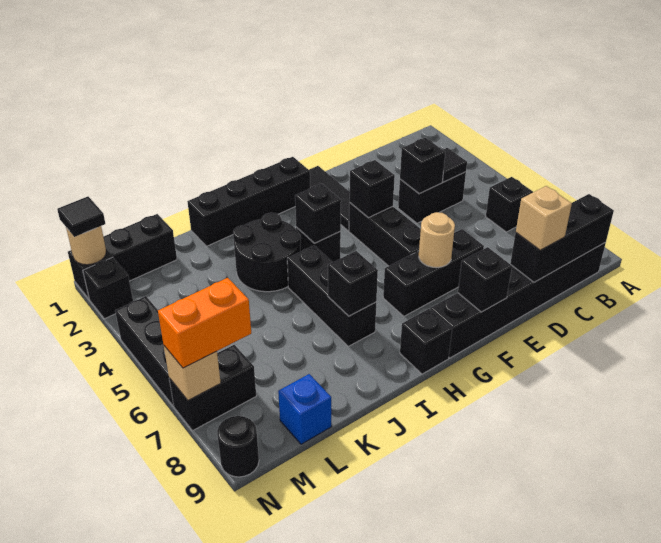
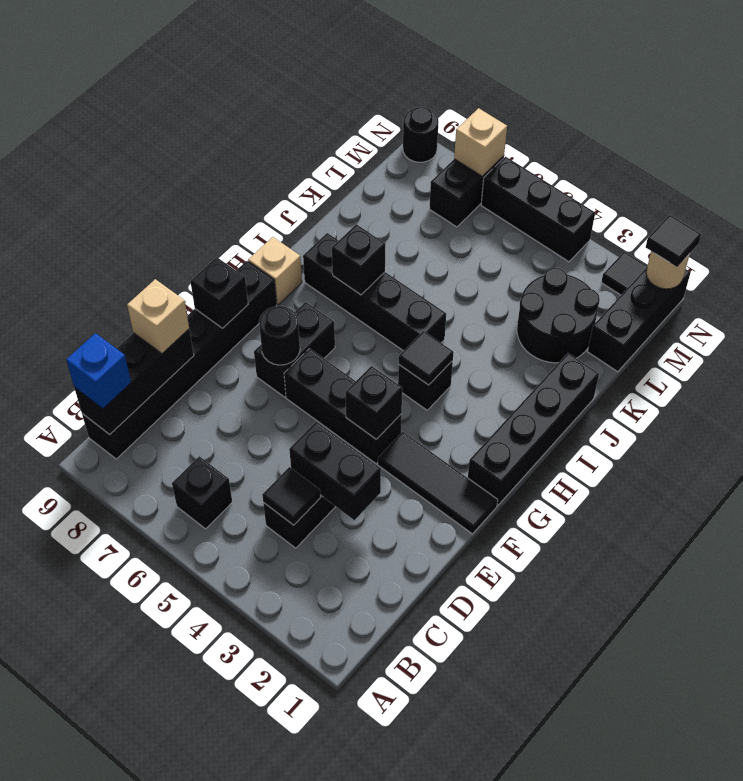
black brick D4 level 2 -> black brick D3:D4 level 2
black brick E7:G7 level 1 -> black brick F7:G7 level 1
tan round brick F7 level 2 -> black round brick F7 level 2
black brick H4 level 2 -> black tile H4 level 2
black brick H9 level 1 -> tan brick H9 level 1
black round brick I3:J4 level 1 -> black round brick K2:L3 level 1
black brick I5:I7 level 1 -> black brick I5:I8 level 1
blue brick L9 level 1 -> blue brick B9 level 3
orange brick M7:N7 level 3 -> none
black brick N2 level 1 -> black tile N2 level 1

